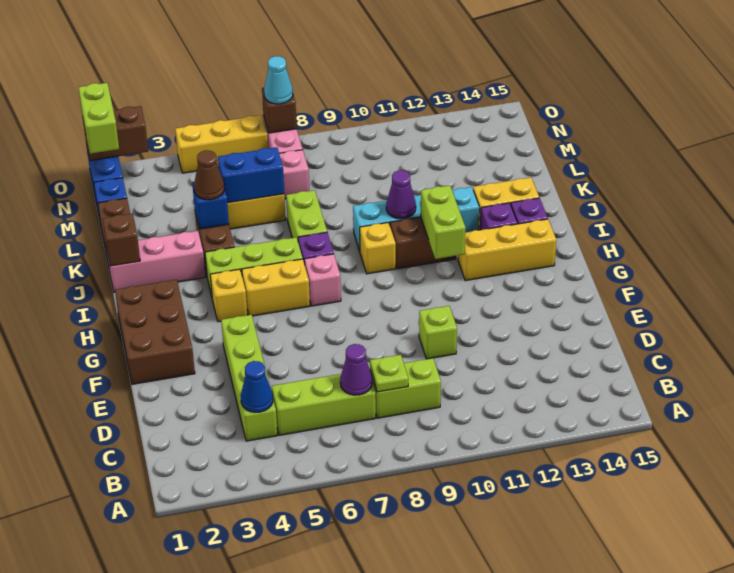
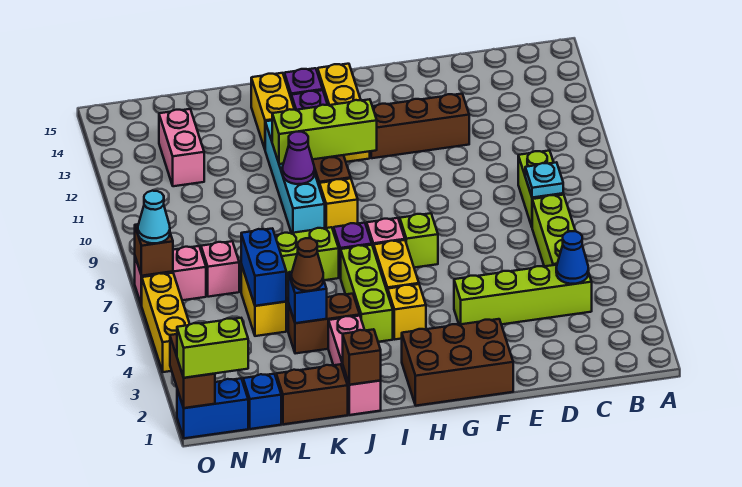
purple cone C7 level 2 -> none
lime plate C8 level 2 -> cyan plate C8 level 2
lime brick E10 level 1 -> lime brick G7 level 1
none -> brown brick E12:G12 level 1
lime brick H11:I11 level 2 -> lime brick H11:J11 level 2
none -> pink brick M12:M13 level 1

